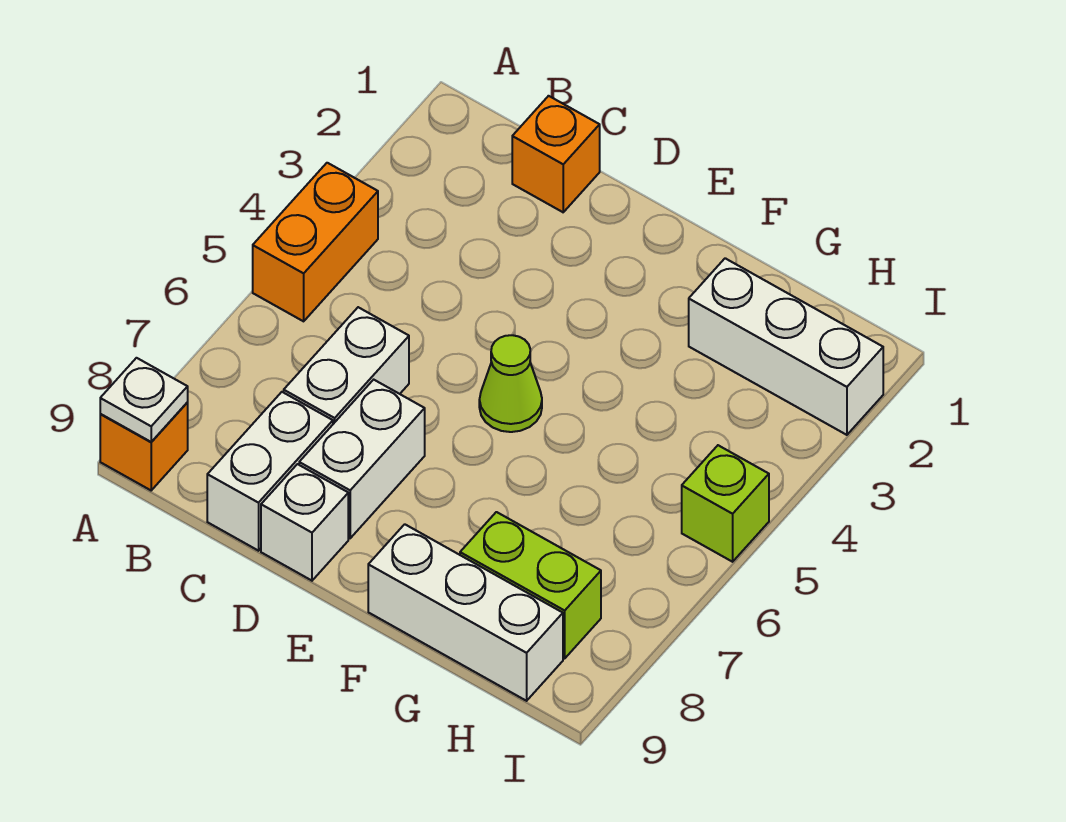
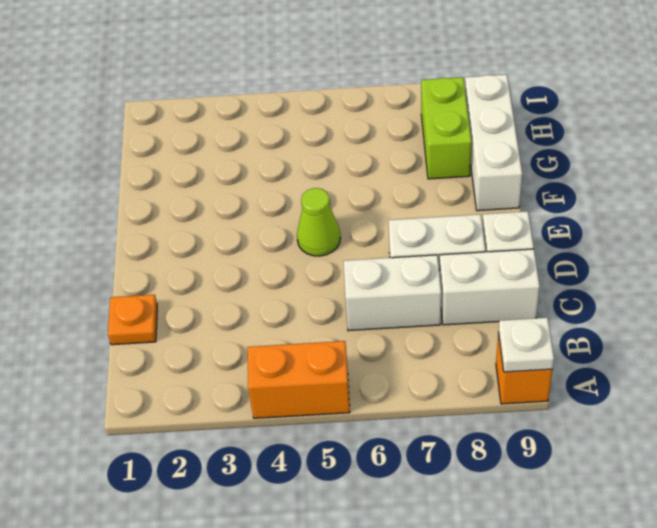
orange brick C1 level 1 -> orange plate C1 level 1
white brick G2:I2 level 1 -> none
lime brick I5 level 1 -> none

